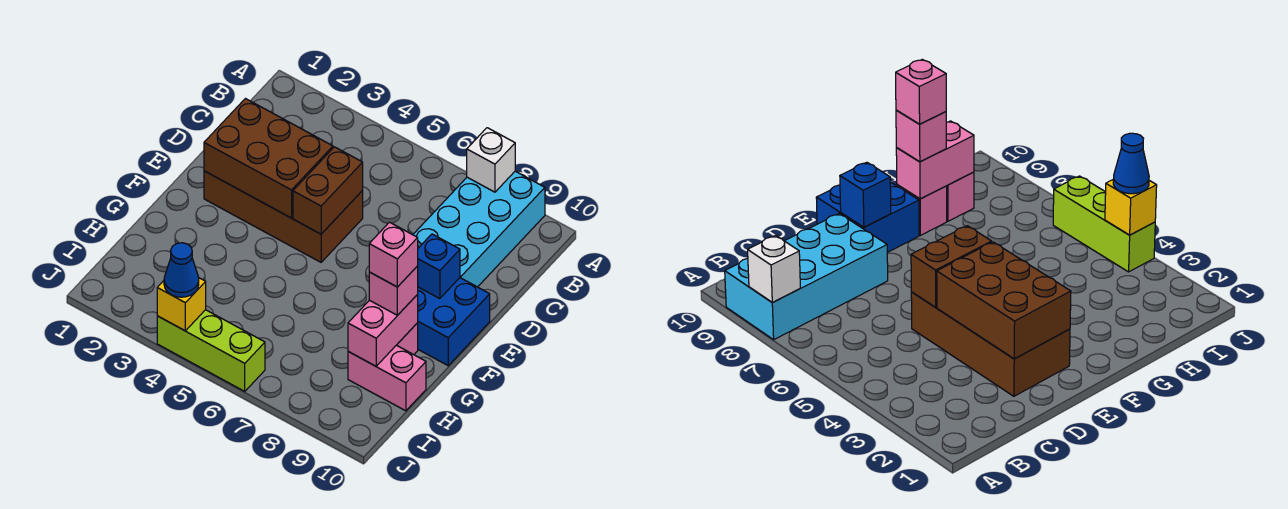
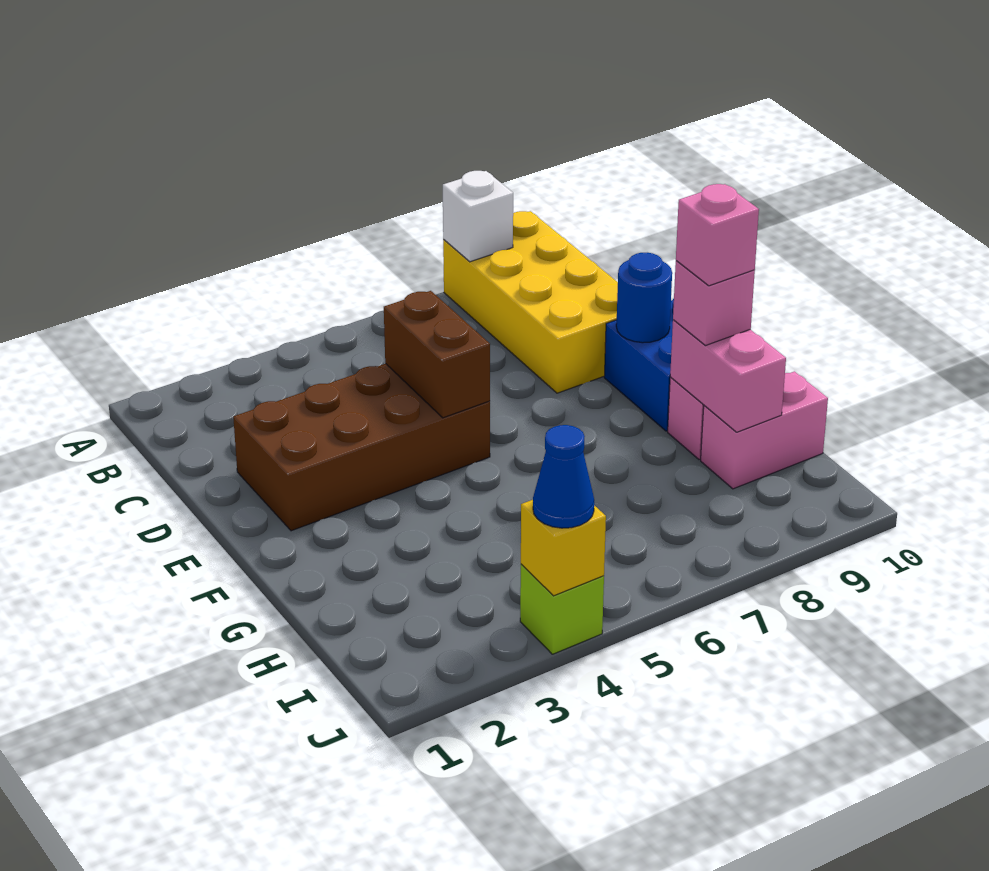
cyan brick A8:D9 level 1 -> yellow brick A8:D9 level 1
brown brick D2:E4 level 2 -> none
blue brick E9 level 2 -> blue round brick E9 level 2
lime brick J4:J6 level 1 -> lime brick J4 level 1

